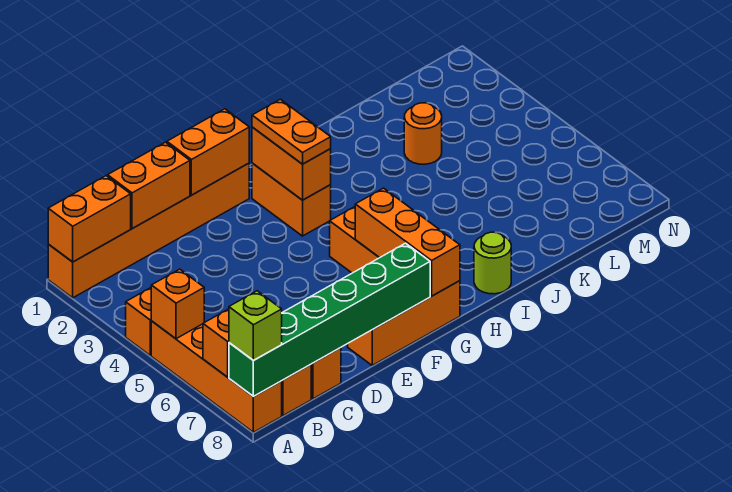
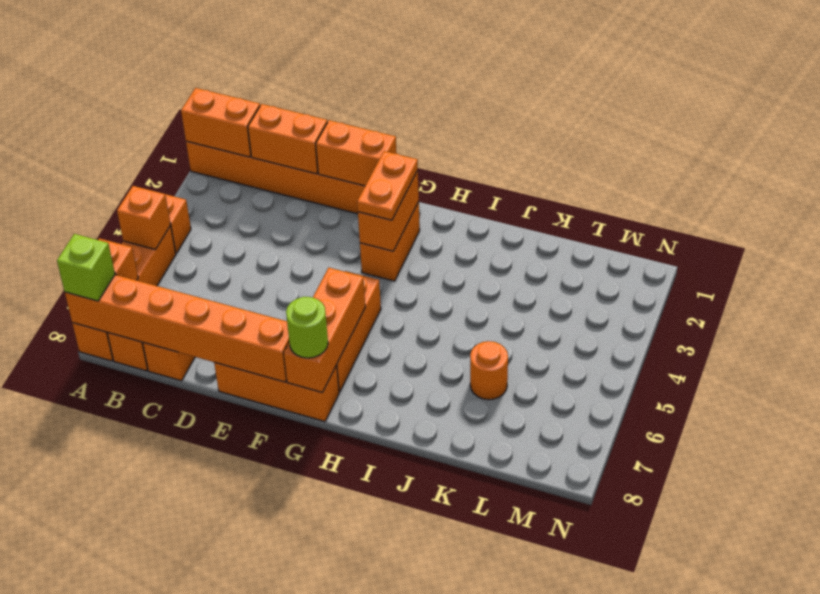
green brick A8:F8 level 2 -> orange brick A8:F8 level 2
lime round brick I8 level 1 -> lime round brick G8 level 3
orange round brick K3 level 1 -> orange round brick K6 level 1

